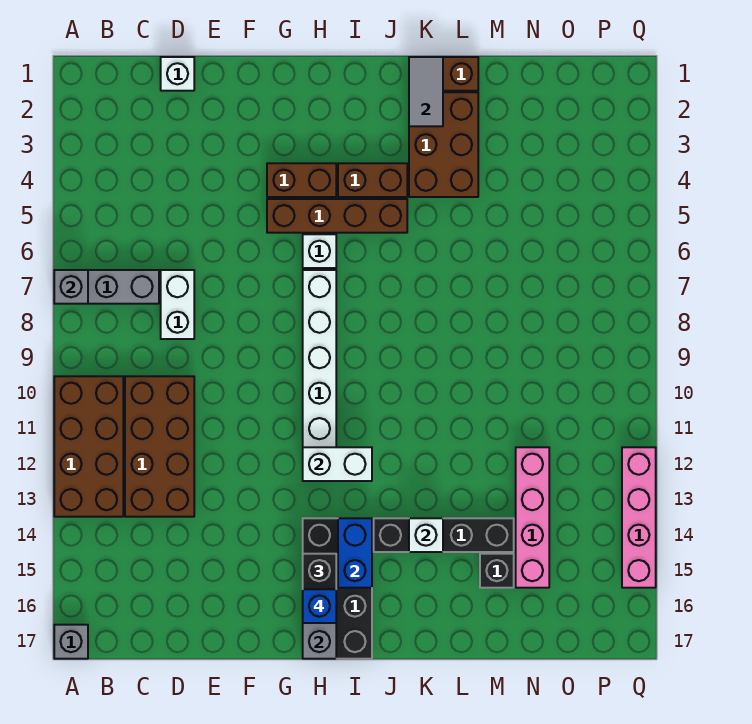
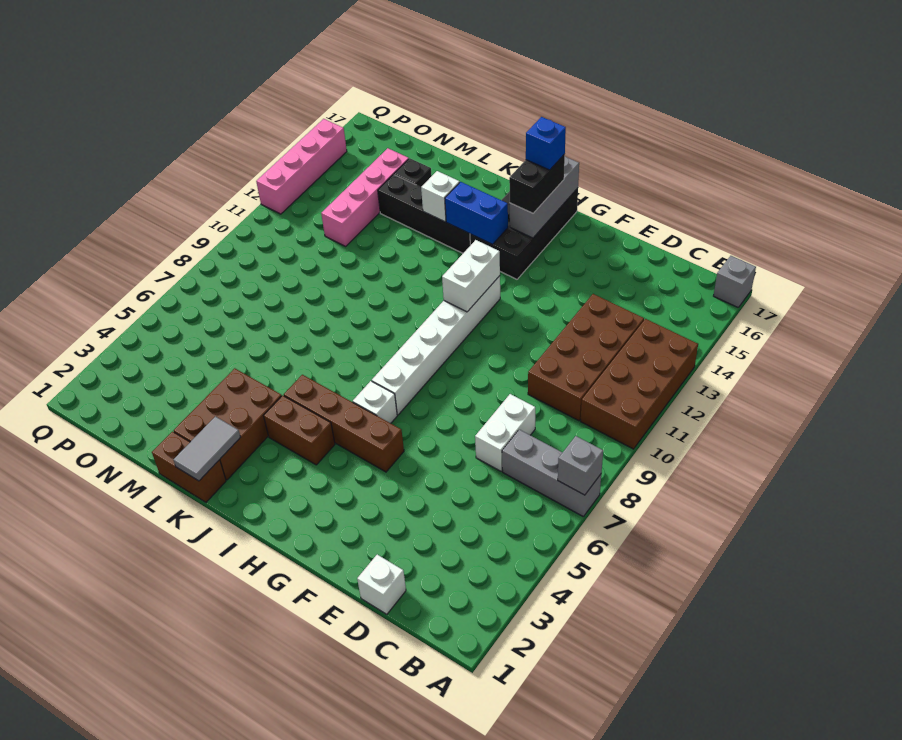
brown brick G4:H4 level 1 -> none
white brick H12:I12 level 2 -> white brick H11:H12 level 2
blue brick I14:I15 level 2 -> blue brick I14:J14 level 2

